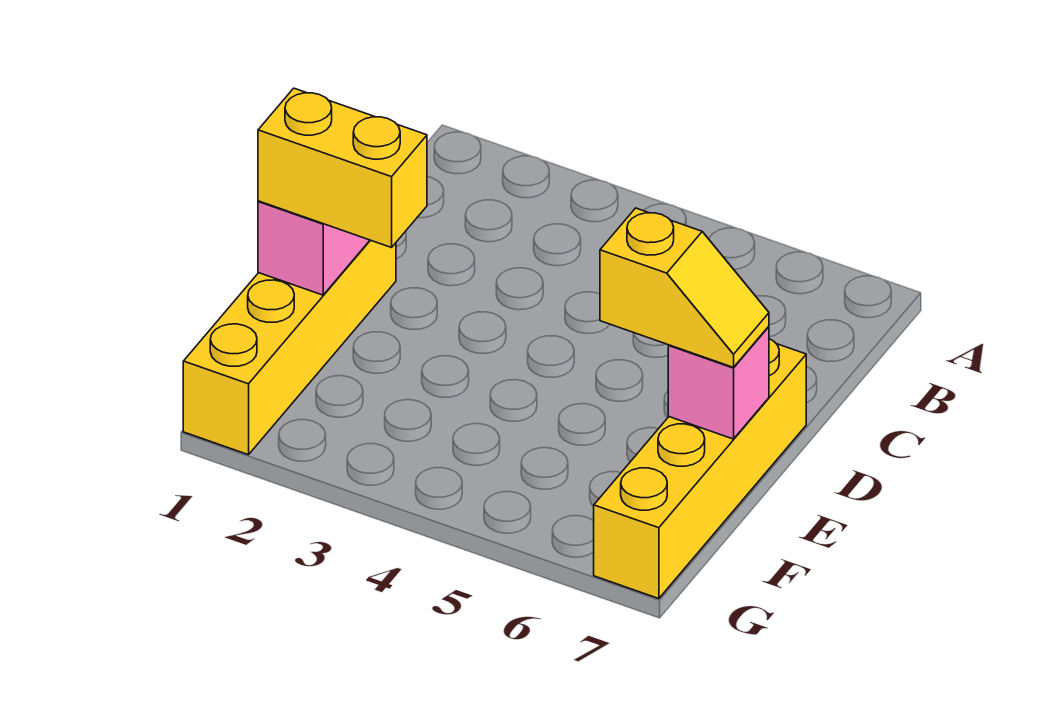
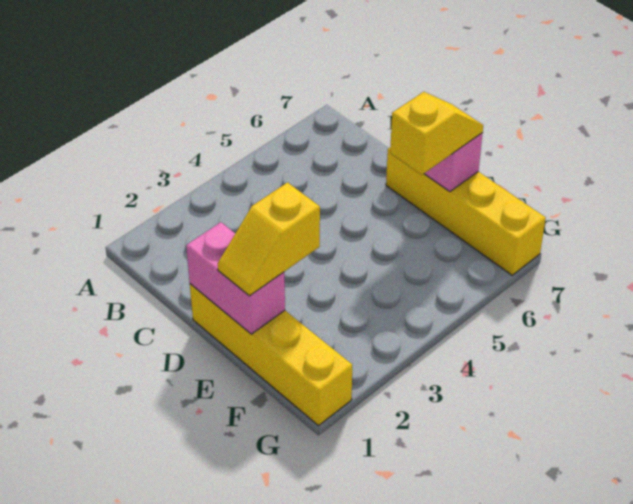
yellow brick E1:E2 level 3 -> yellow slope E1:E2 level 3 top 2

